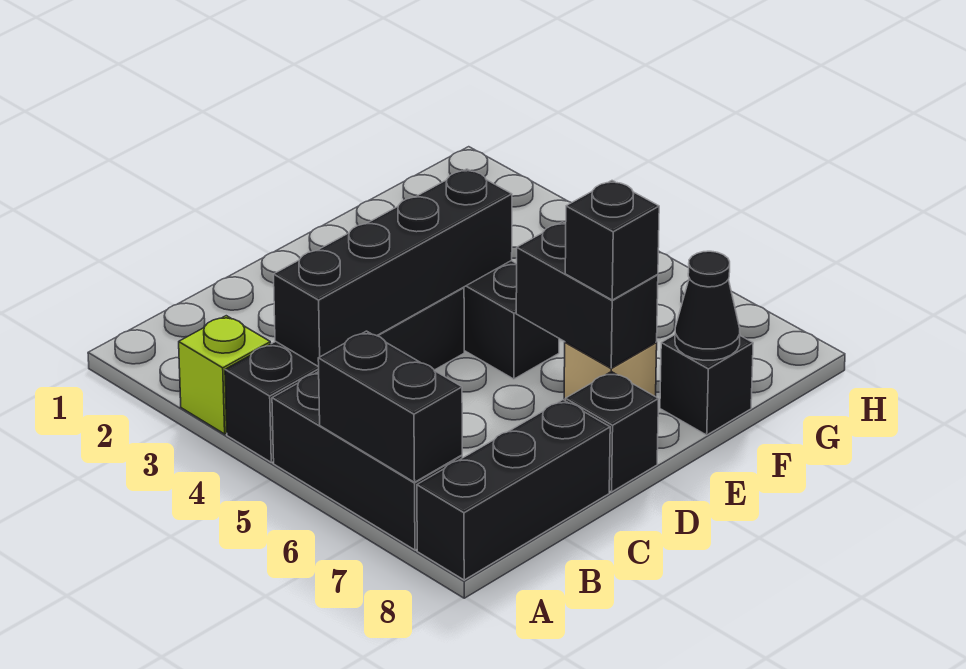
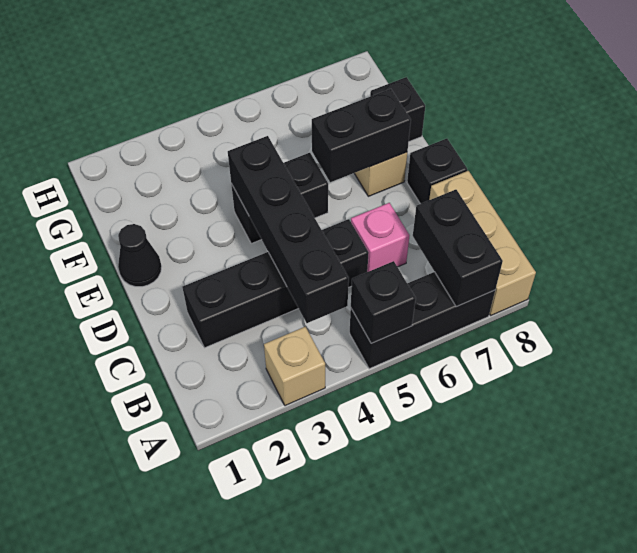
lime brick A3 level 1 -> tan brick A3 level 1
black brick A4:D4 level 1 -> black brick C2:C5 level 1
black brick A6:A7 level 2 -> black brick A7:B7 level 2
black brick A8:C8 level 1 -> tan brick A8:C8 level 1
none -> pink brick C6 level 1
black brick E7 level 3 -> black brick A5 level 2
black cone F8 level 2 -> black cone E1 level 1

